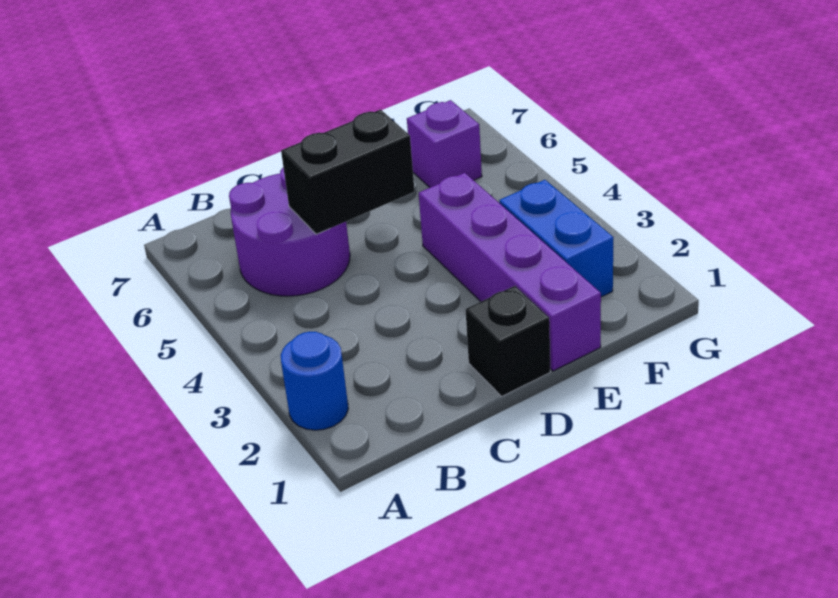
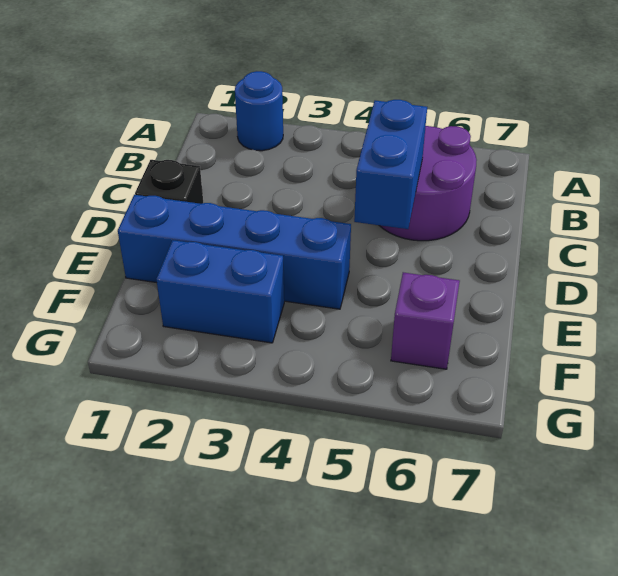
black brick C5:D5 level 2 -> blue brick C5:D5 level 2
purple brick E1:E4 level 1 -> blue brick E1:E4 level 1

